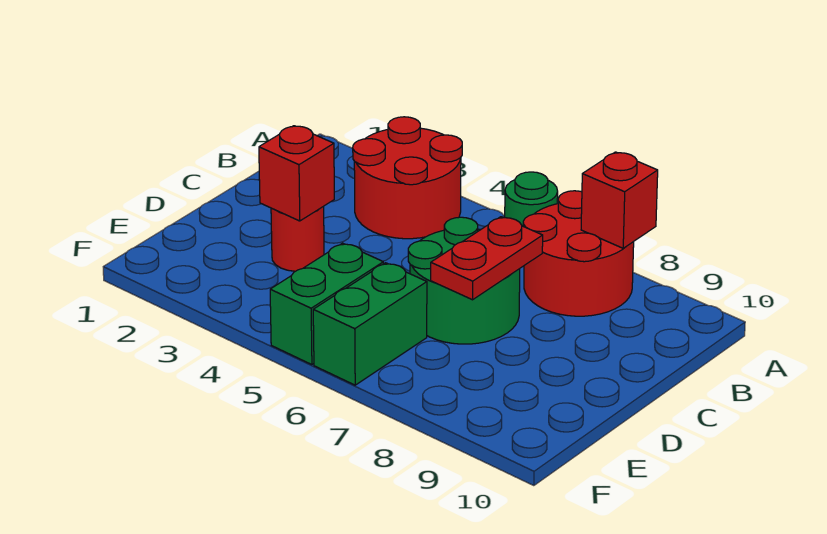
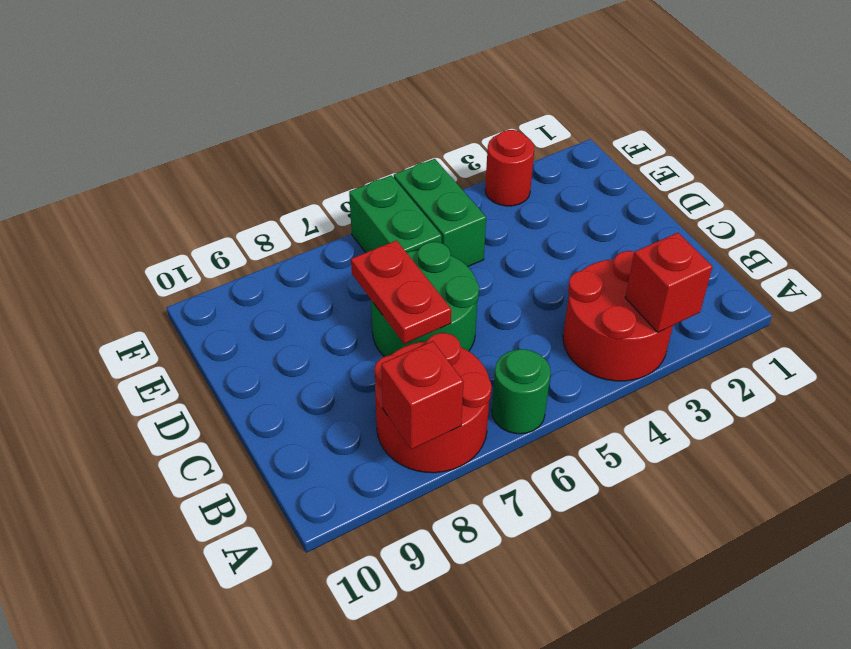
red round brick D3 level 1 -> red round brick F3 level 1
red brick D3 level 2 -> red brick A3 level 2

